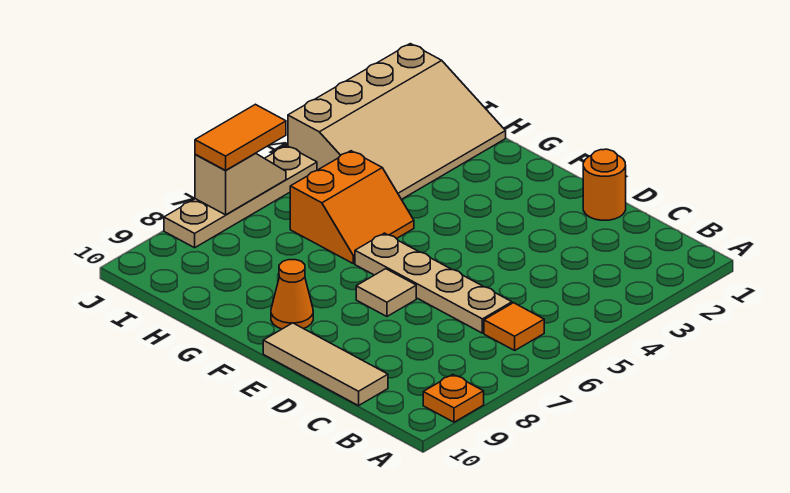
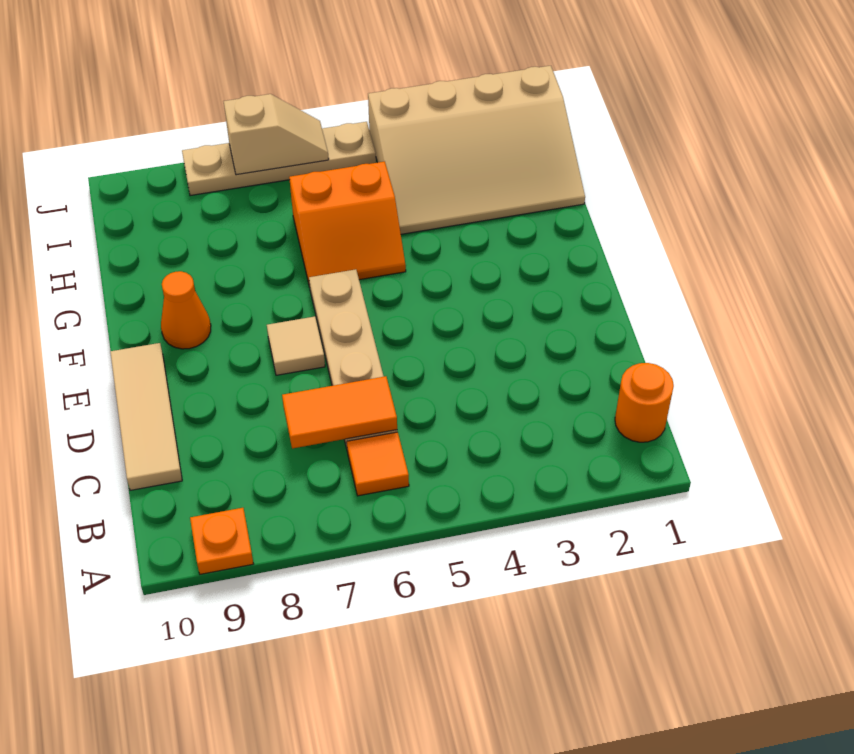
orange round brick D1 level 1 -> orange round brick B1 level 1
orange tile J6:J7 level 3 -> orange tile C6:C7 level 2

